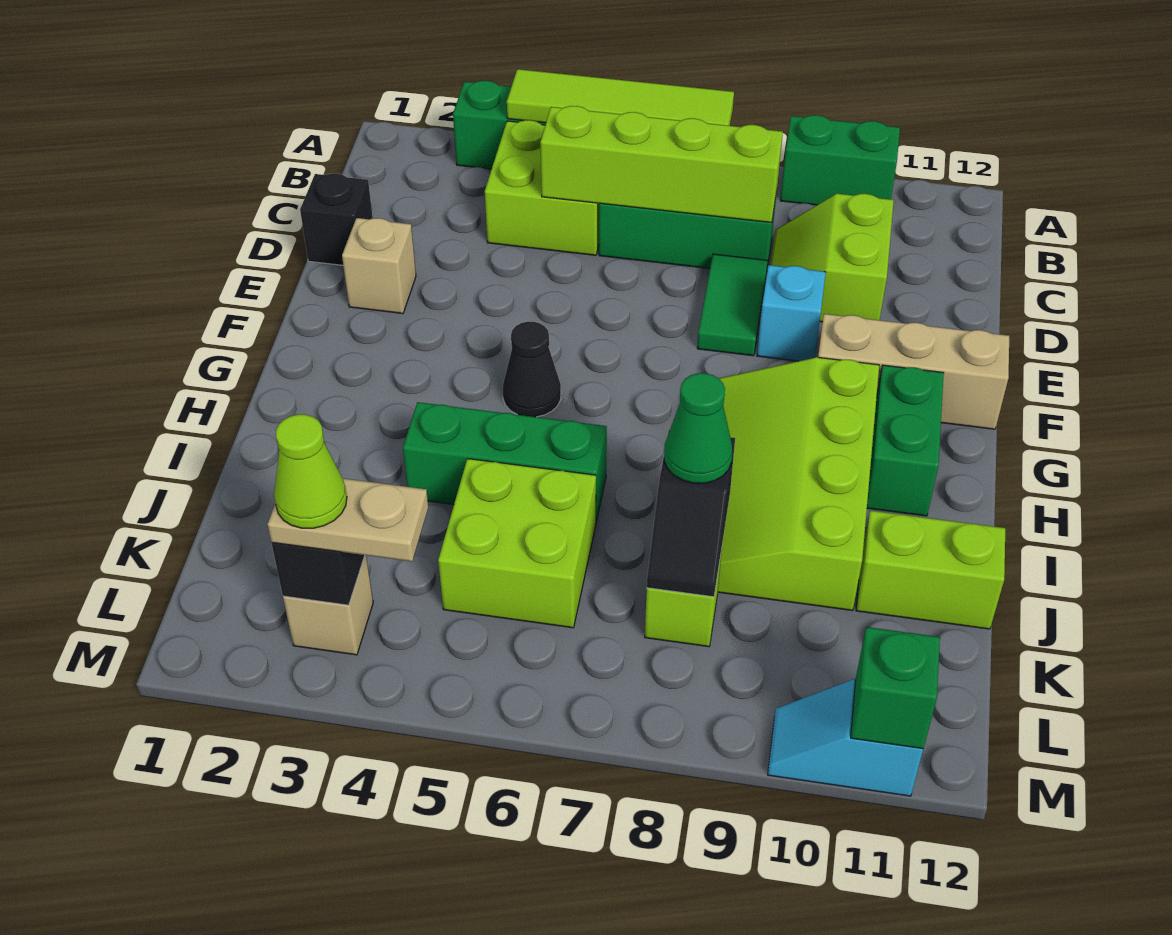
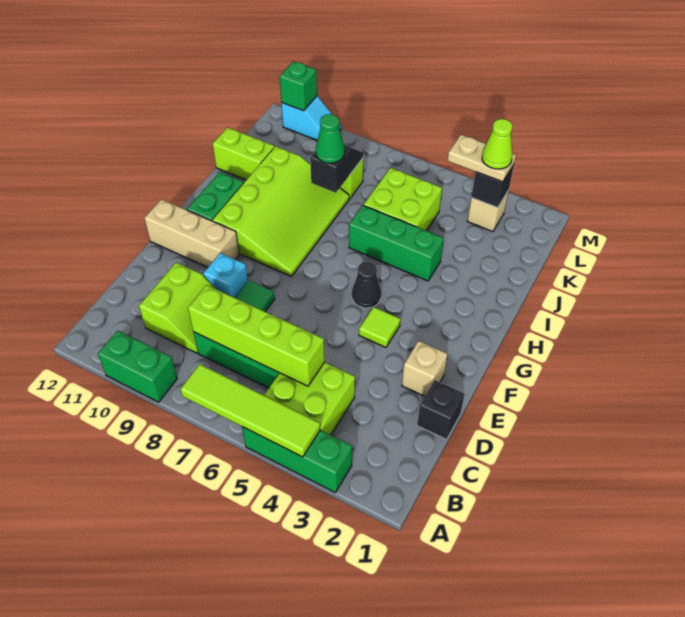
none -> lime tile F4 level 1

